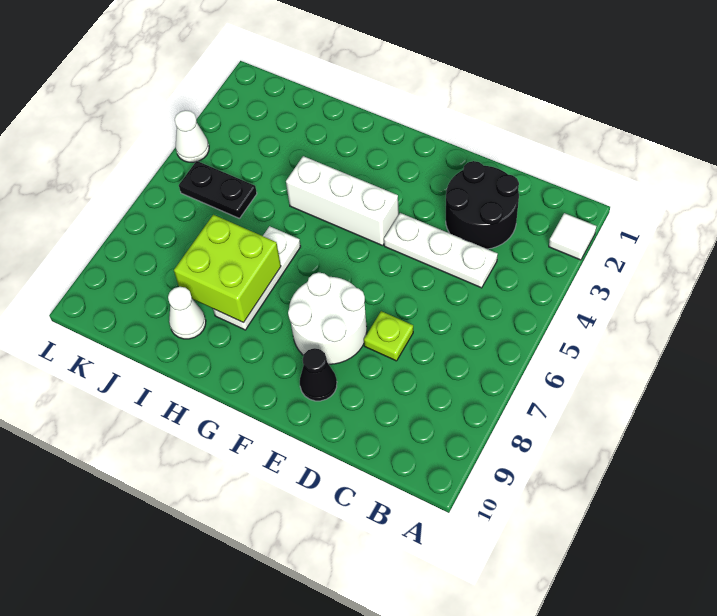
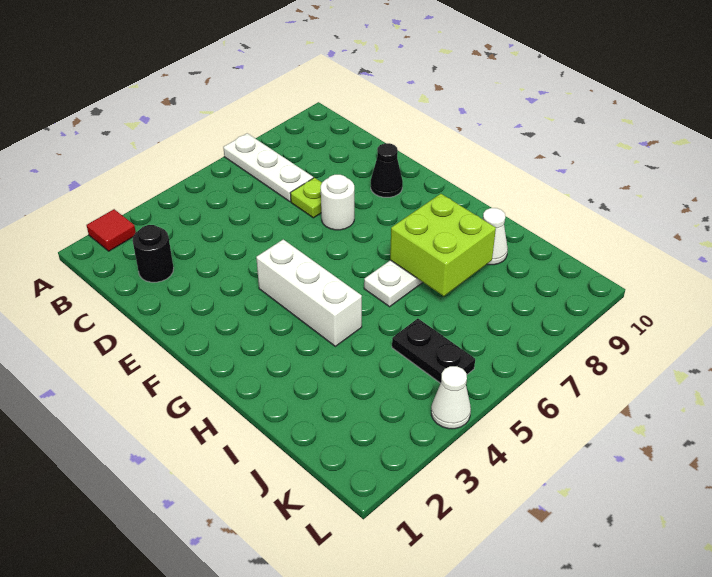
white tile A2 level 1 -> red tile A2 level 1
black round brick C2:D3 level 1 -> black round brick C2 level 1
white plate C4:E4 level 1 -> white plate A7:C7 level 1
white round brick E7:F8 level 1 -> white round brick E7 level 1

